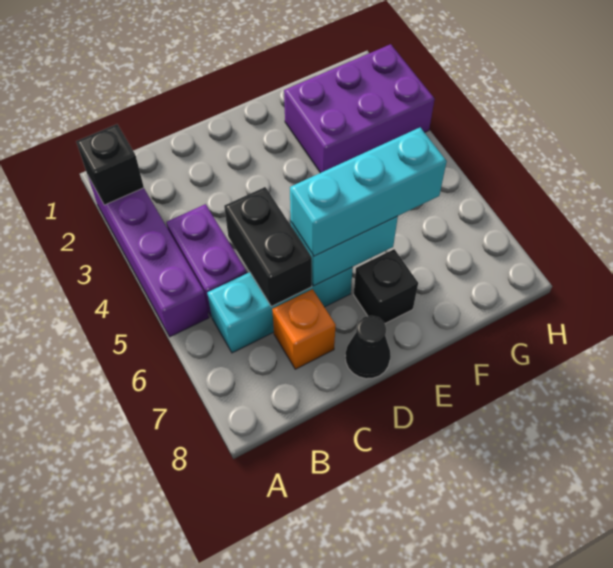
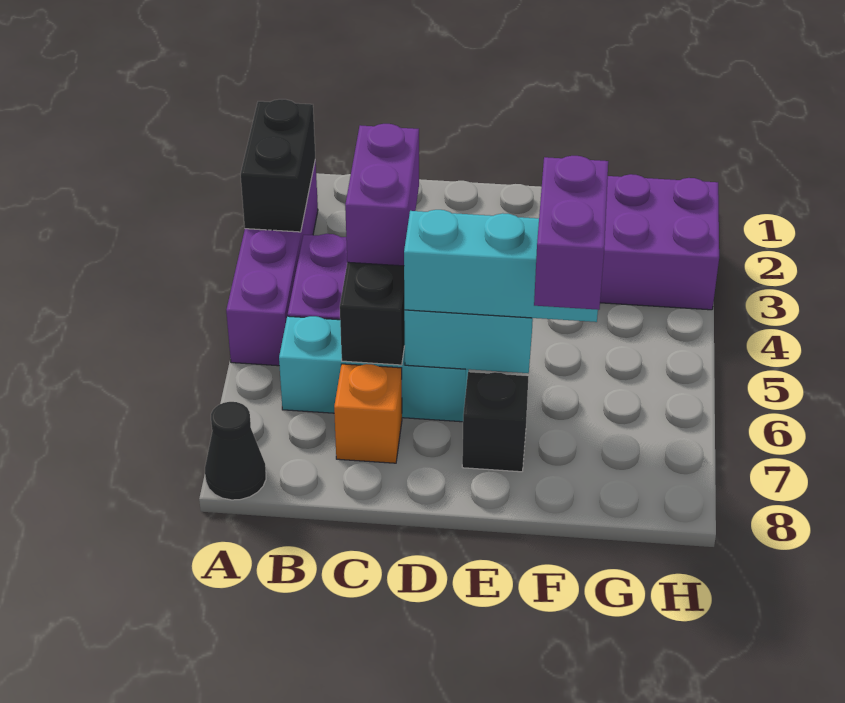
black brick A2 level 2 -> black brick A2:A3 level 2
none -> purple brick C4:C5 level 3
black cone D8 level 1 -> black cone A8 level 1
none -> purple brick F6:F7 level 4

